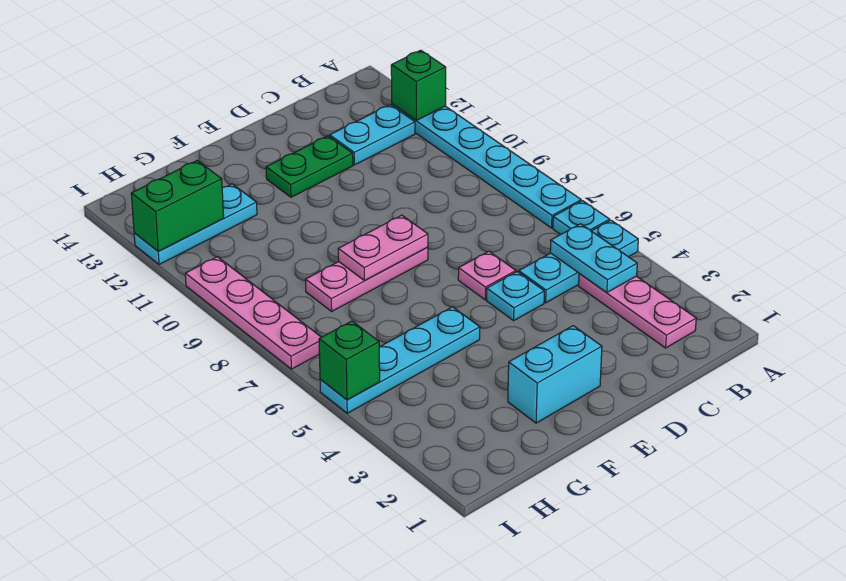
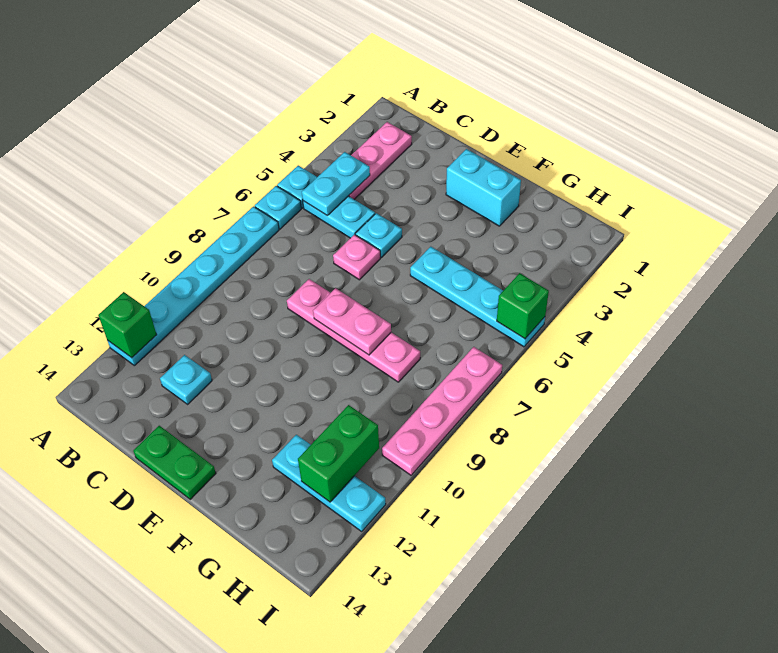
cyan plate B12:C12 level 1 -> cyan plate C12 level 1
green plate D12:E12 level 1 -> green plate D14:E14 level 1
pink plate E8:G8 level 1 -> pink plate D8:G8 level 1
green brick H12:I12 level 2 -> green brick H11:H12 level 2

